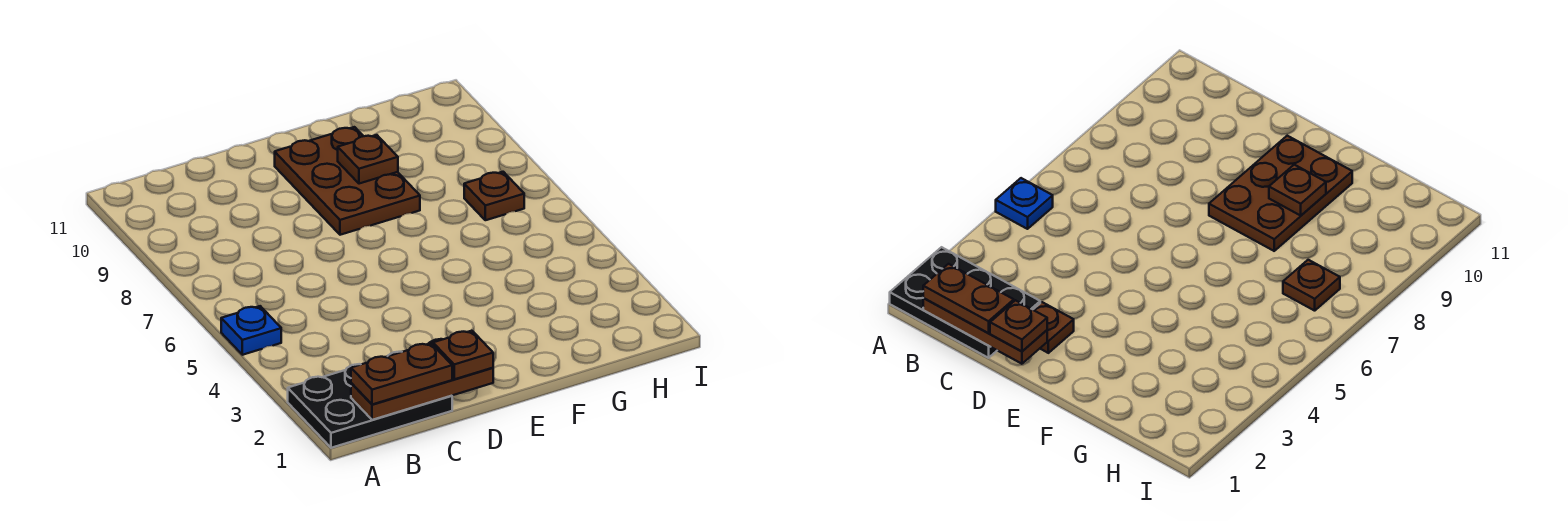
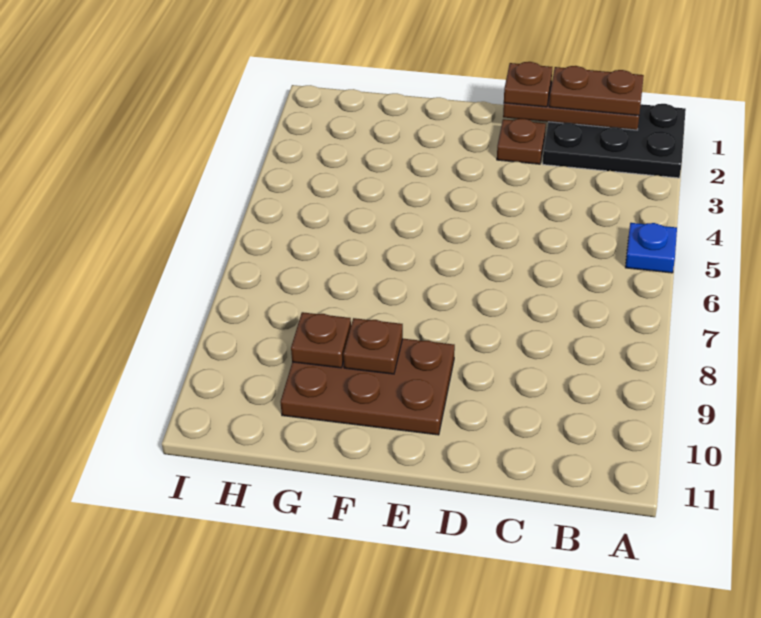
brown plate E8:F10 level 1 -> brown plate E9:G10 level 1
brown plate H7 level 1 -> brown plate G9 level 2

